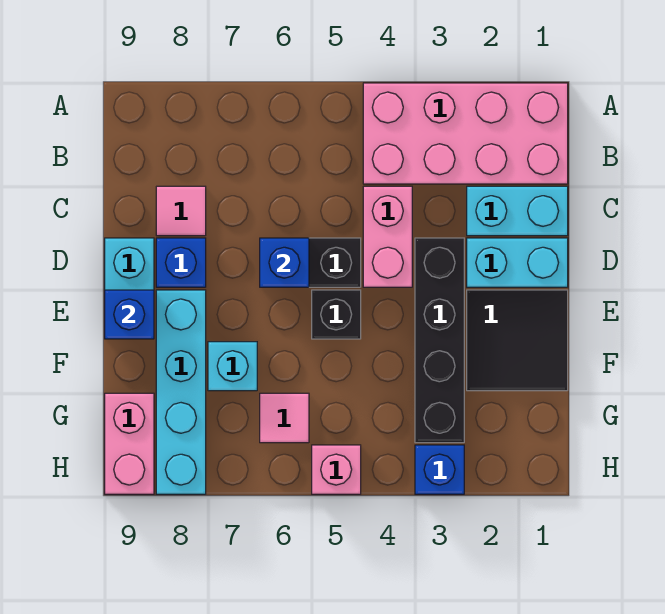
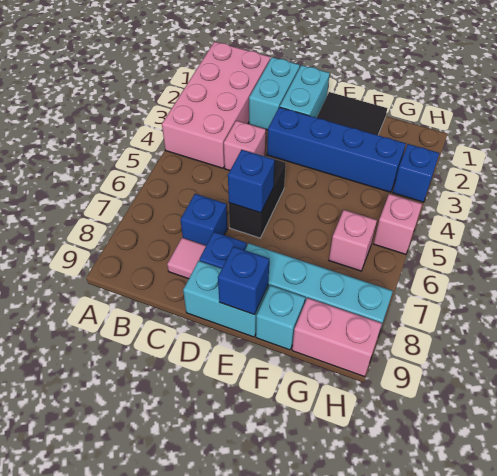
pink brick C4:D4 level 1 -> pink brick C4 level 1
none -> blue brick C7 level 1
black brick D3:G3 level 1 -> blue brick D3:G3 level 1
black brick E5 level 1 -> none
cyan brick F7 level 1 -> cyan brick F9 level 1
pink tile G6 level 1 -> pink brick G6 level 1

